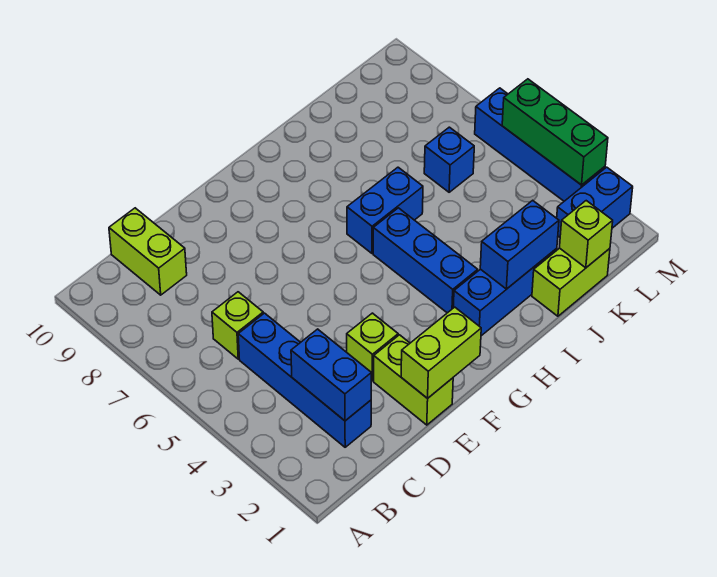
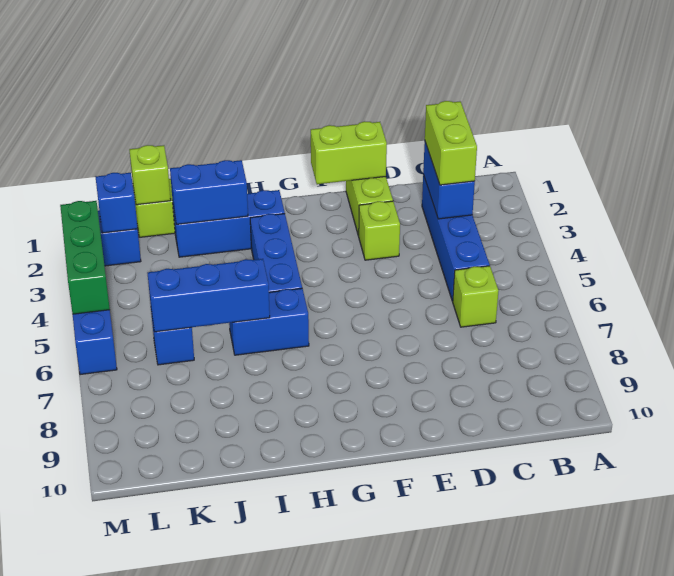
lime brick C9:C10 level 1 -> lime brick C2:C3 level 3
none -> blue brick I6:K6 level 2
none -> blue brick L2 level 2

